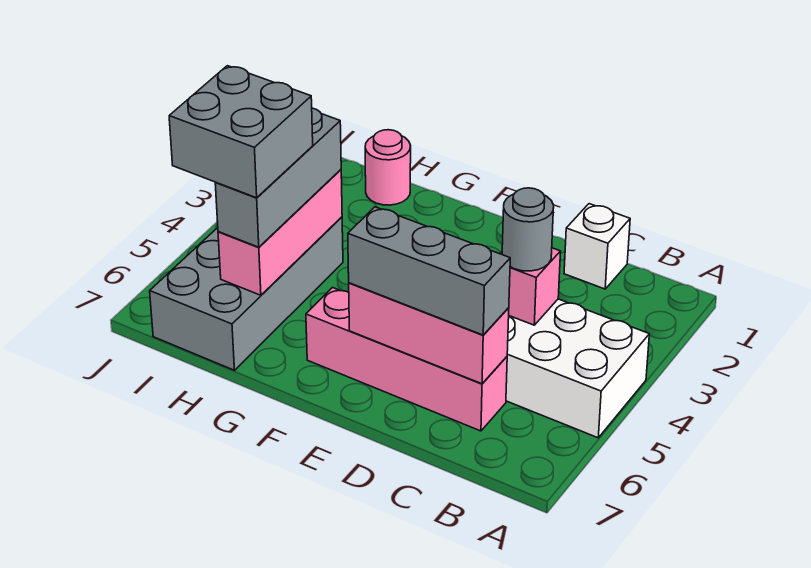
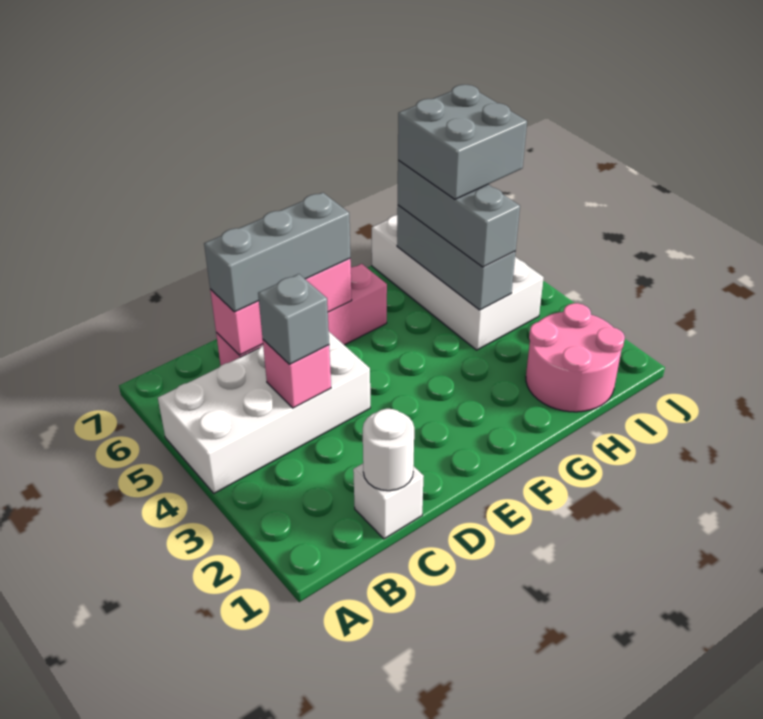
none -> white round brick C1 level 2
grey round brick C4 level 3 -> grey brick C4 level 3
pink round brick H1 level 1 -> pink round brick H1:I2 level 1
grey brick H4:I7 level 1 -> white brick H4:I7 level 1
pink brick H4:H6 level 2 -> grey brick H4:H6 level 2

